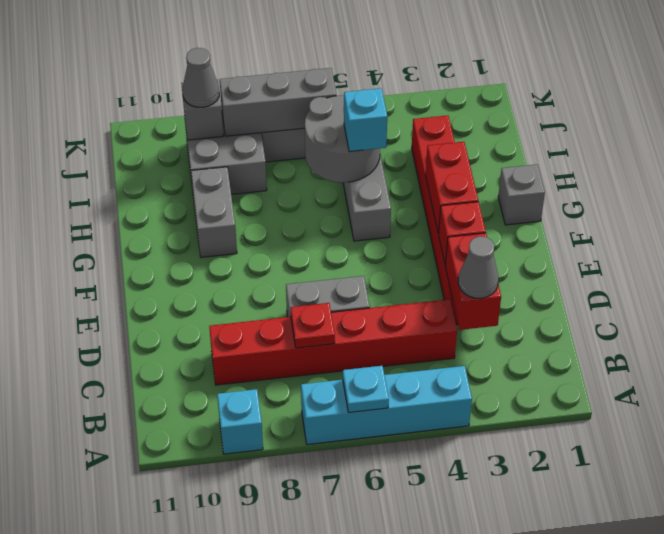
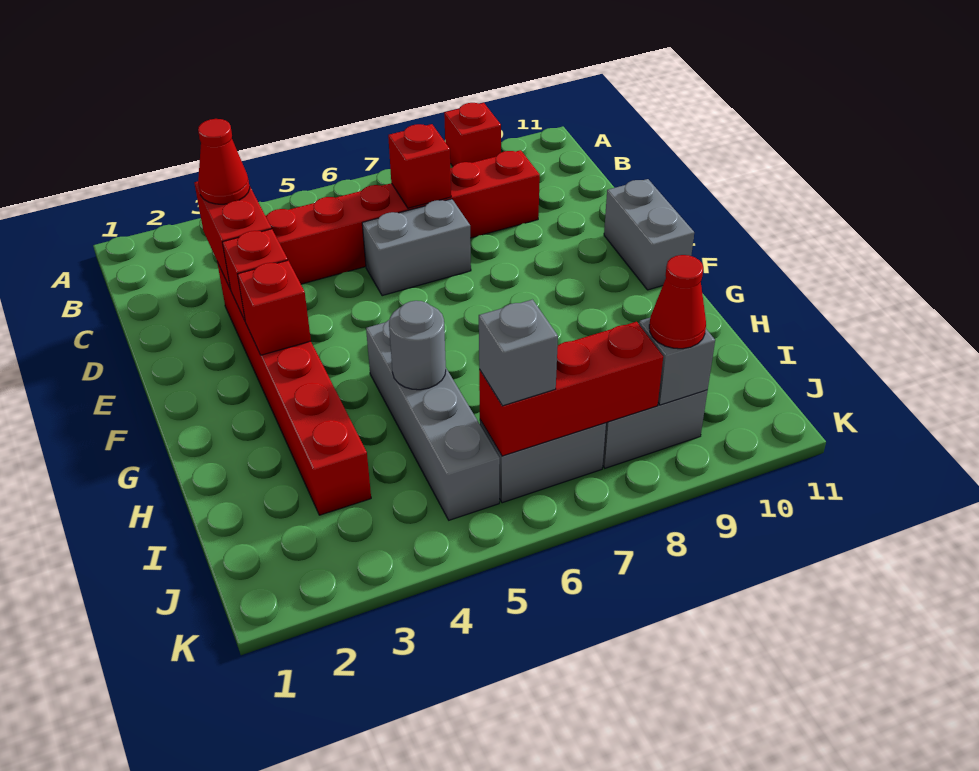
cyan brick A4:A7 level 1 -> none
cyan plate A6 level 2 -> none
cyan brick A9 level 1 -> red brick A9 level 1
grey cone C3 level 3 -> red cone C3 level 3
red plate C7 level 2 -> red brick C7 level 2
red brick F3:G3 level 2 -> red brick F3 level 2
grey brick G1 level 1 -> grey brick J6 level 3
grey brick G9:H9 level 1 -> grey brick E11:F11 level 1
grey round brick H5:I6 level 2 -> grey round brick H5 level 2
cyan brick H5 level 3 -> none
grey brick J6:J8 level 2 -> red brick J6:J8 level 2
grey cone J9 level 3 -> red cone J9 level 3

